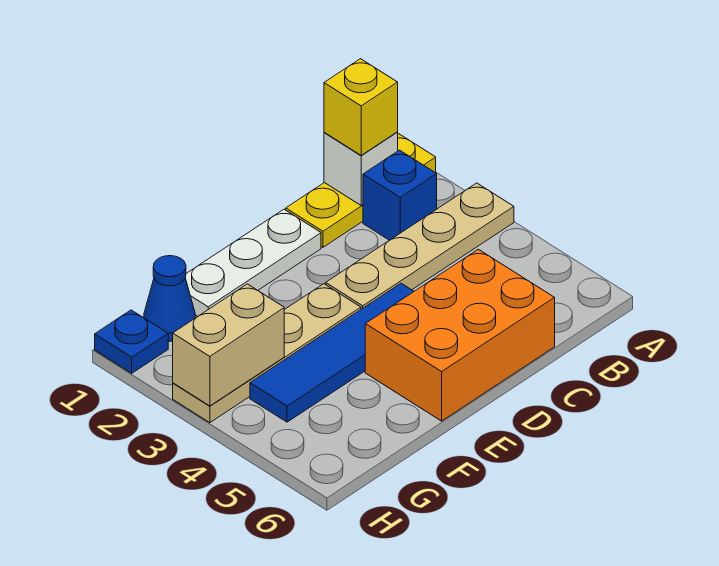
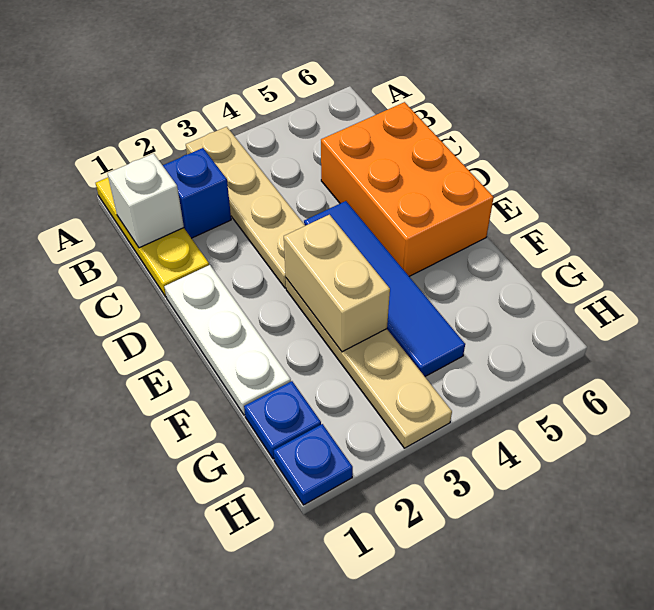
yellow brick B1 level 3 -> none
blue cone G1 level 1 -> blue plate G1 level 1
tan brick G3:H3 level 2 -> tan brick E3:F3 level 2

